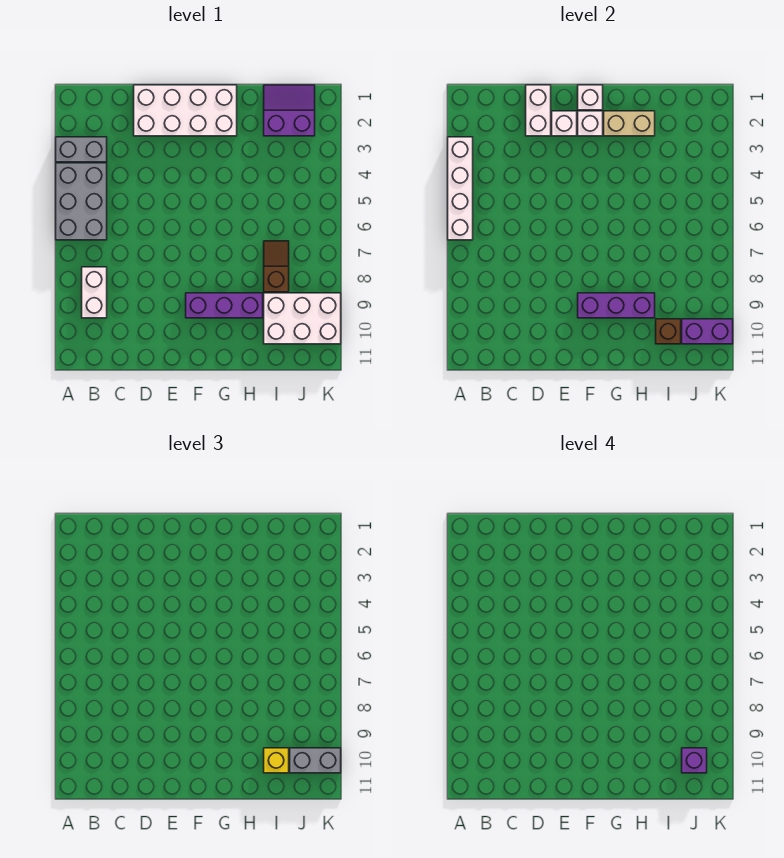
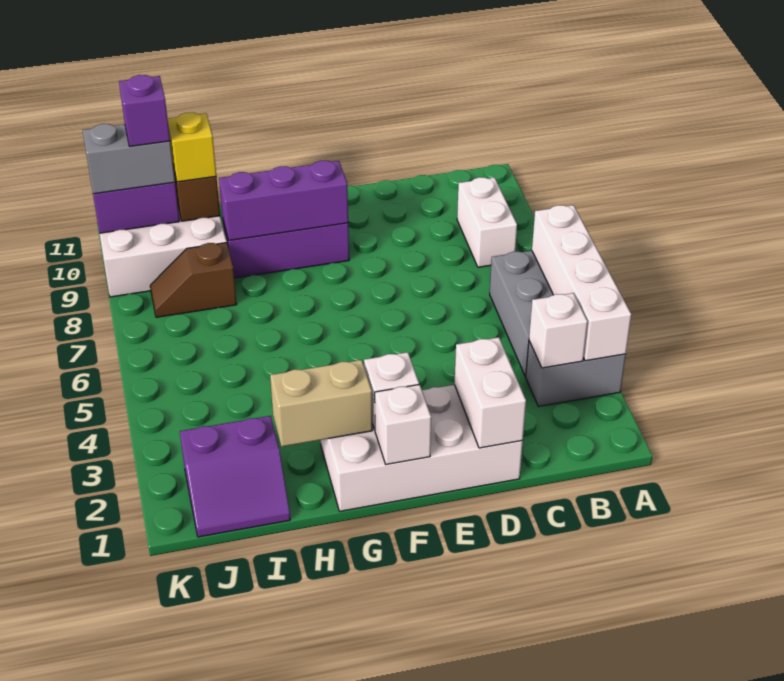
white brick E2 level 2 -> white brick B3 level 2
brown slope I7:I8 level 1 top 8 -> brown slope I8:J8 level 1 top I

